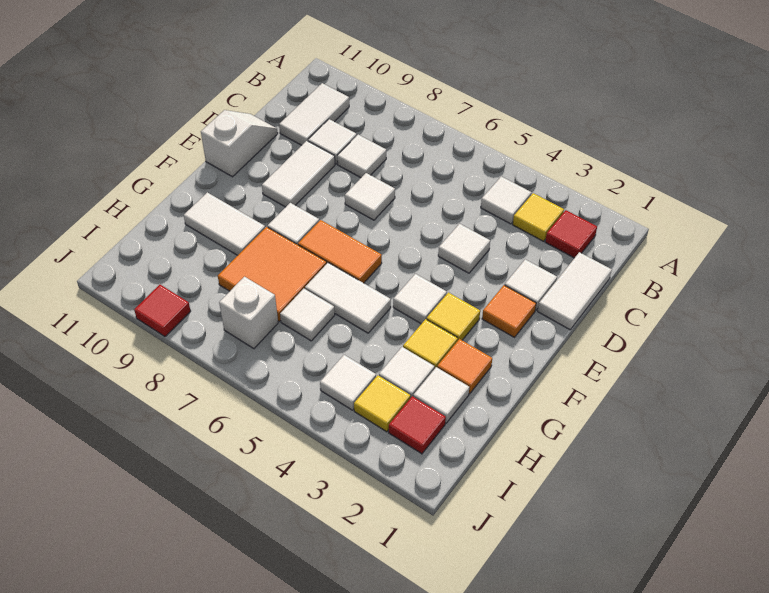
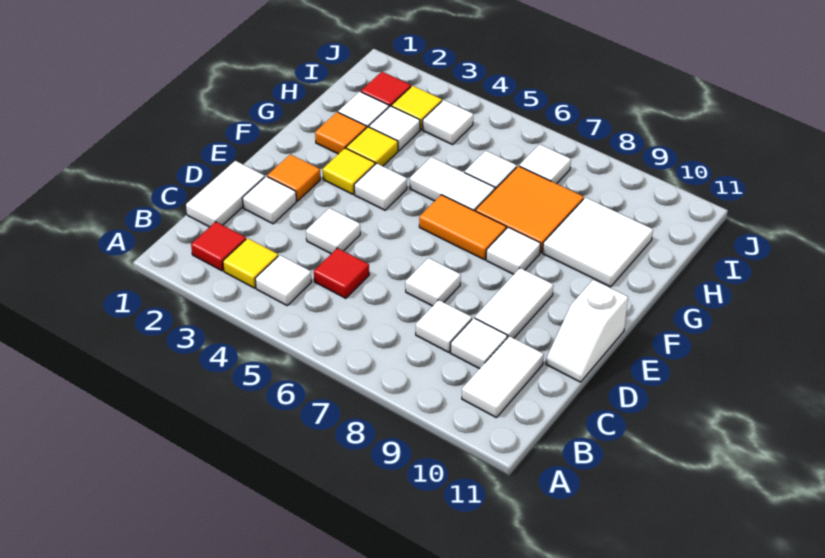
white tile G9:G10 level 1 -> white tile G9:H10 level 1
white brick I7 level 1 -> white tile I7 level 1
red tile J9 level 1 -> red tile C5 level 1

